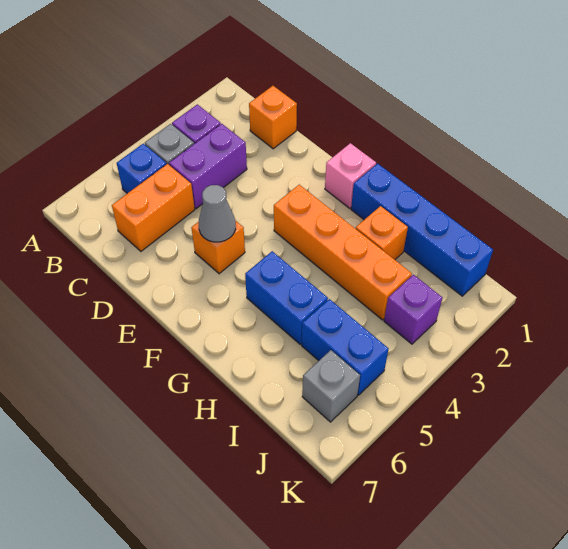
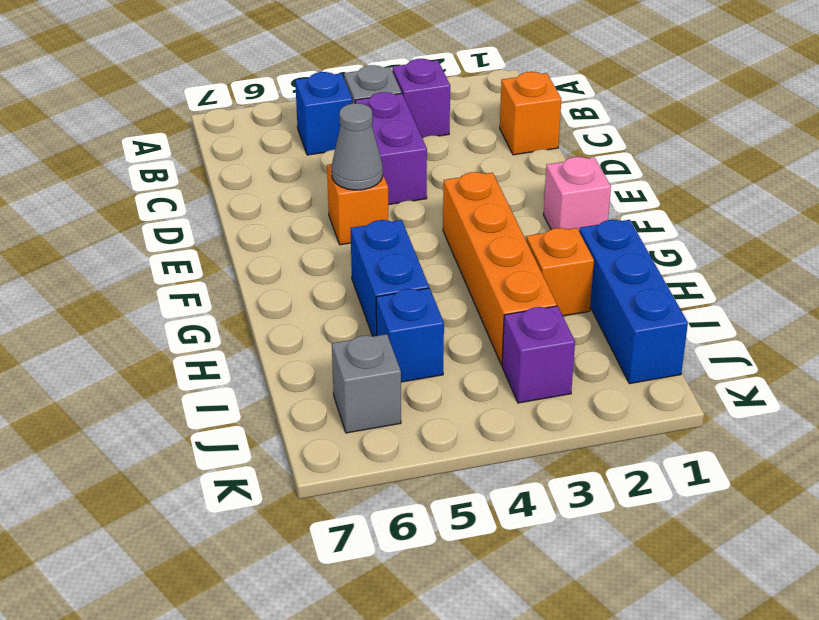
purple brick C3:C4 level 1 -> purple brick C4:D4 level 1
orange brick C5:C6 level 1 -> none
blue brick G1:J1 level 1 -> blue brick H1:J1 level 1
blue brick I5:J5 level 1 -> blue brick I5 level 1

